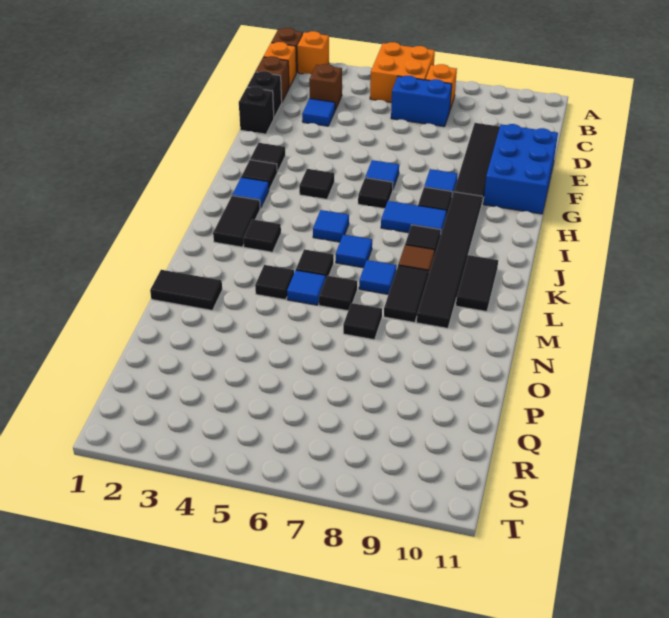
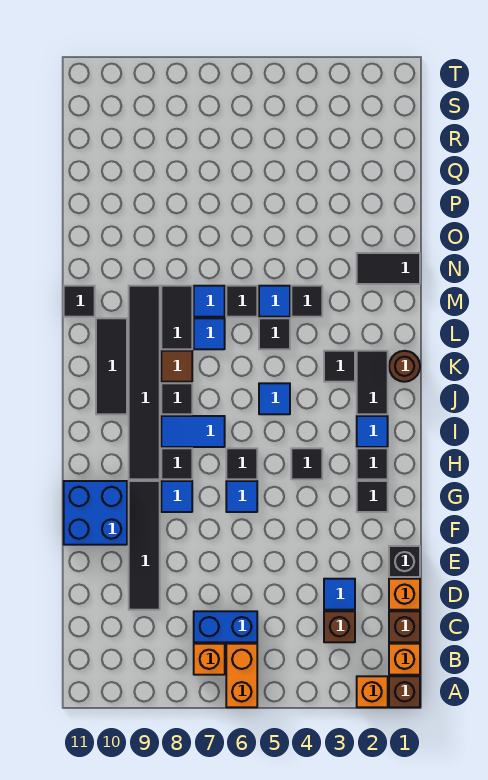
orange brick A5:B6 level 1 -> orange brick A6:B6 level 1
black brick D1 level 1 -> orange brick D1 level 1
blue brick E10:G11 level 1 -> blue brick F10:G11 level 1
none -> brown round brick K1 level 1
blue tile K6 level 1 -> blue tile M7 level 1
black tile K10:L10 level 1 -> black tile J10:L10 level 1
black tile N7 level 1 -> black tile M11 level 1

